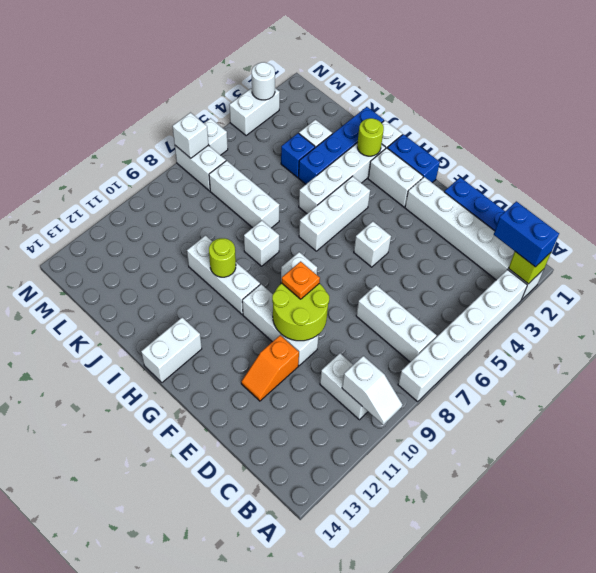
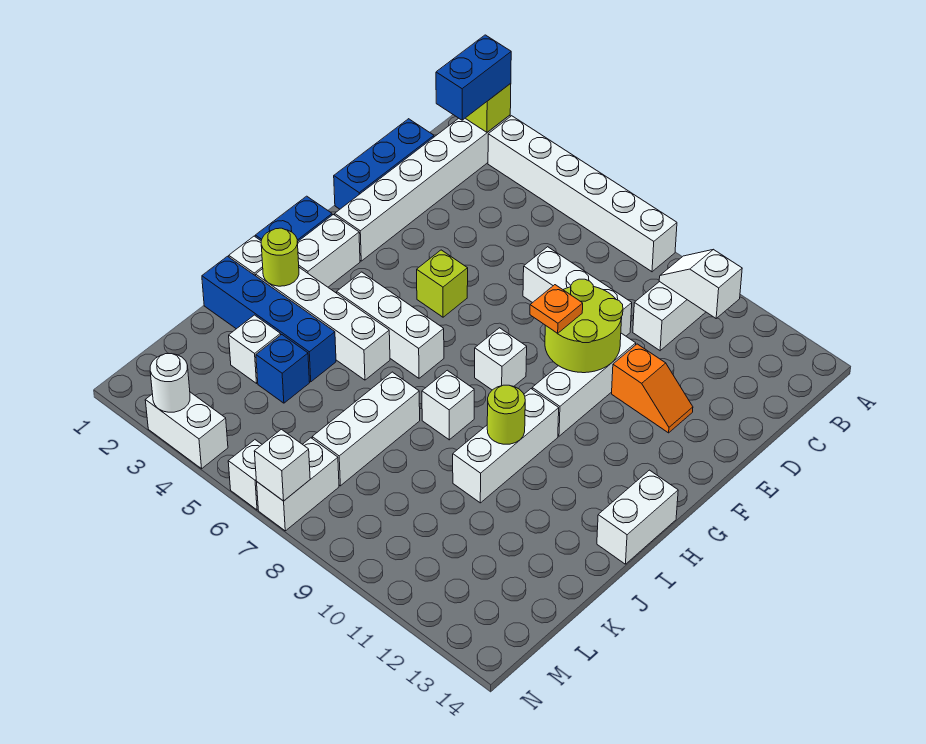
white slope A10:B10 level 2 top B -> white slope B10:B11 level 2 top 11
white brick B7:D7 level 1 -> white brick D7:D9 level 1
white brick F5 level 1 -> lime brick F5 level 1
white brick H13:H14 level 1 -> white brick H14:I14 level 1

